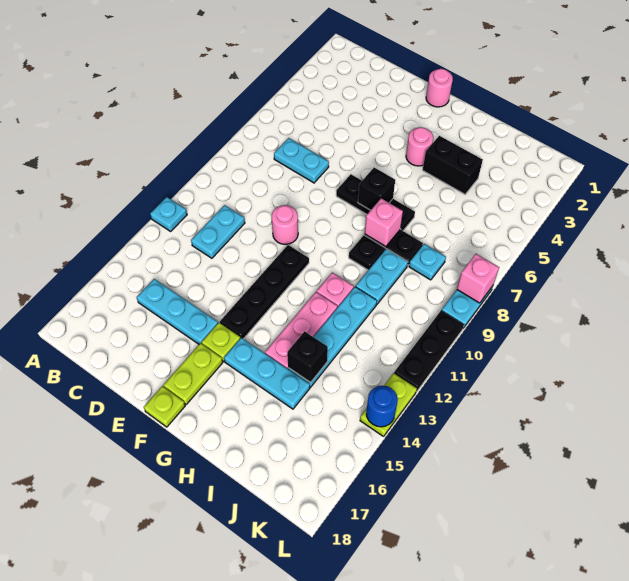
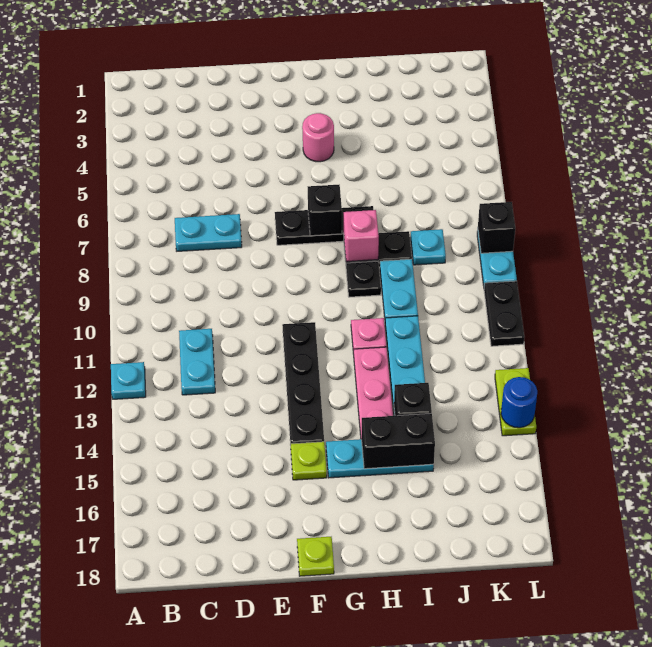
cyan plate C15:E15 level 1 -> none
pink round brick E10 level 1 -> none
pink round brick F1 level 1 -> none
lime plate F16:F17 level 1 -> none
black brick H4:I4 level 1 -> black brick H15:I15 level 2
pink brick L8 level 2 -> black brick L8 level 2
black plate L10:L12 level 1 -> black plate L10:L11 level 1

